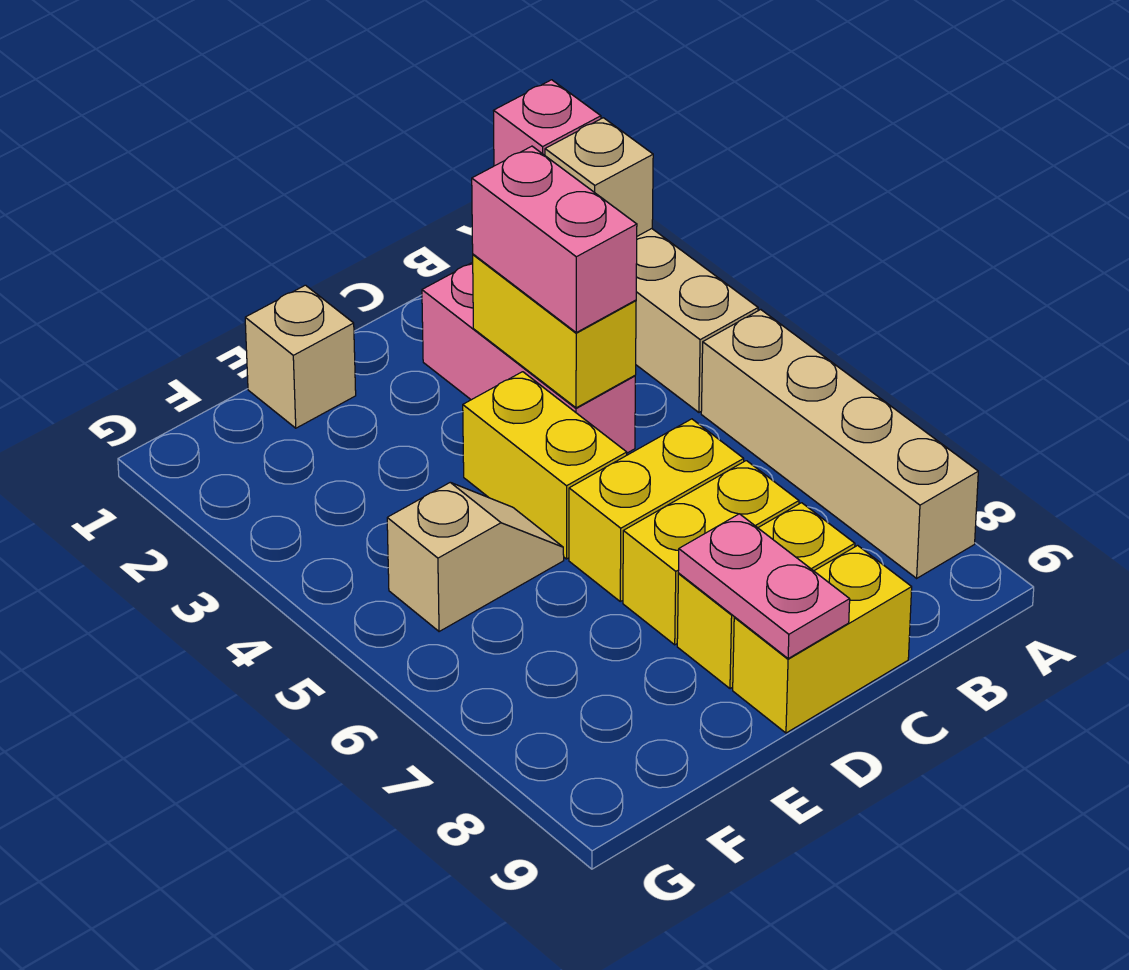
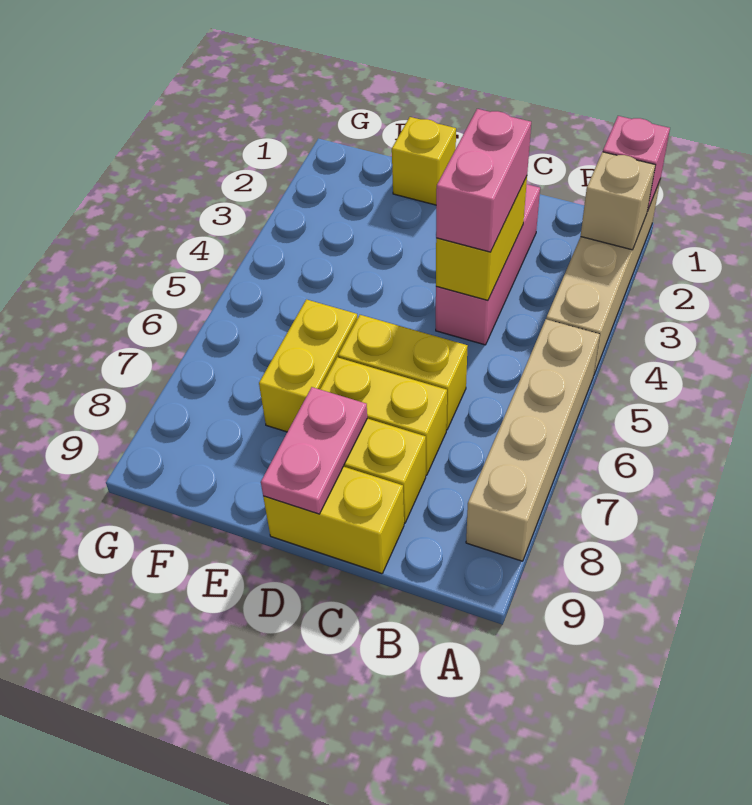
yellow brick D4:D5 level 1 -> yellow brick E6:E7 level 1
tan brick E1 level 1 -> yellow brick E1 level 1
tan slope E5:F5 level 1 top F -> none

